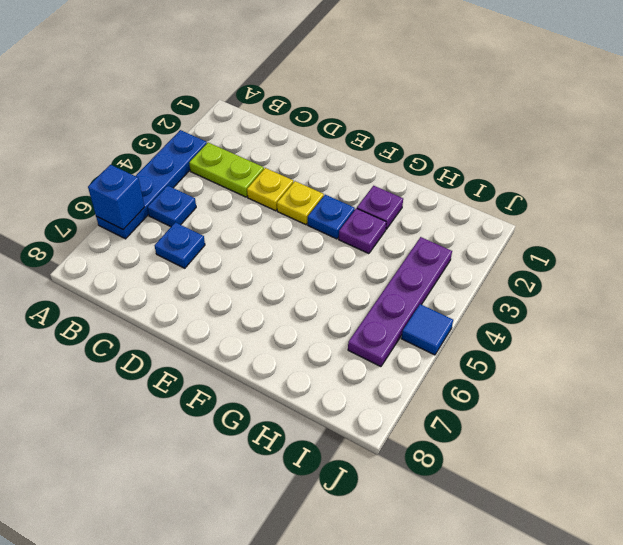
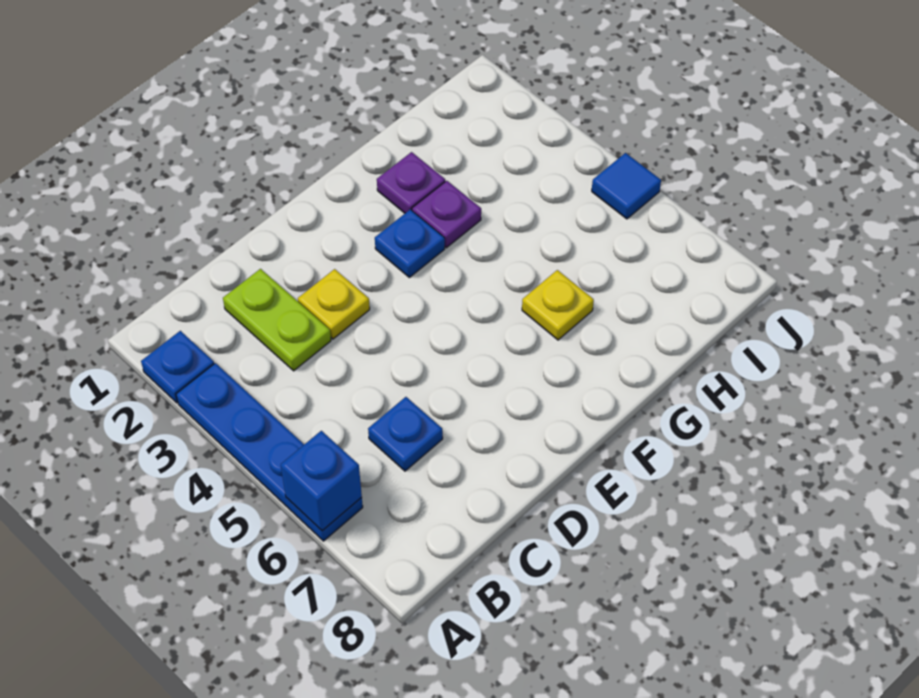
lime plate B3:C3 level 1 -> lime plate C2:C3 level 1
blue plate B5 level 1 -> blue plate A2 level 1
yellow plate E3 level 1 -> yellow plate G6 level 1
purple plate I3:I6 level 1 -> none

